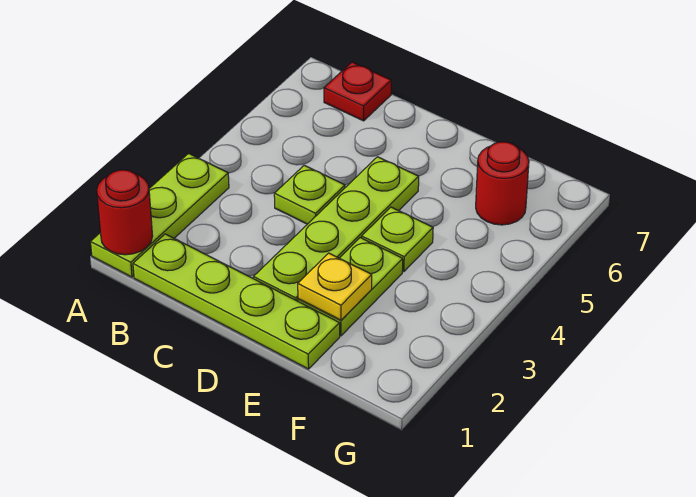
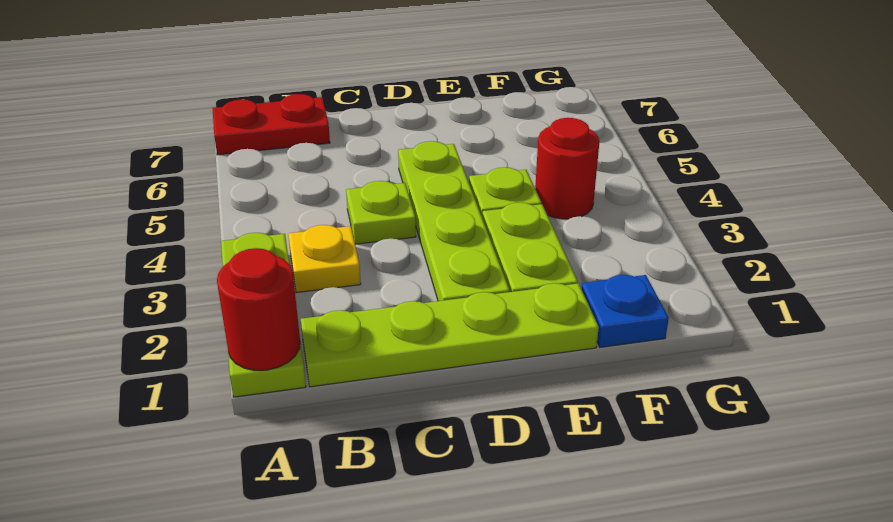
red plate B7 level 1 -> red plate A7:B7 level 1
yellow plate E2 level 2 -> yellow plate B3 level 1
none -> blue plate F1 level 1
red round brick F6 level 1 -> red round brick F4 level 1

